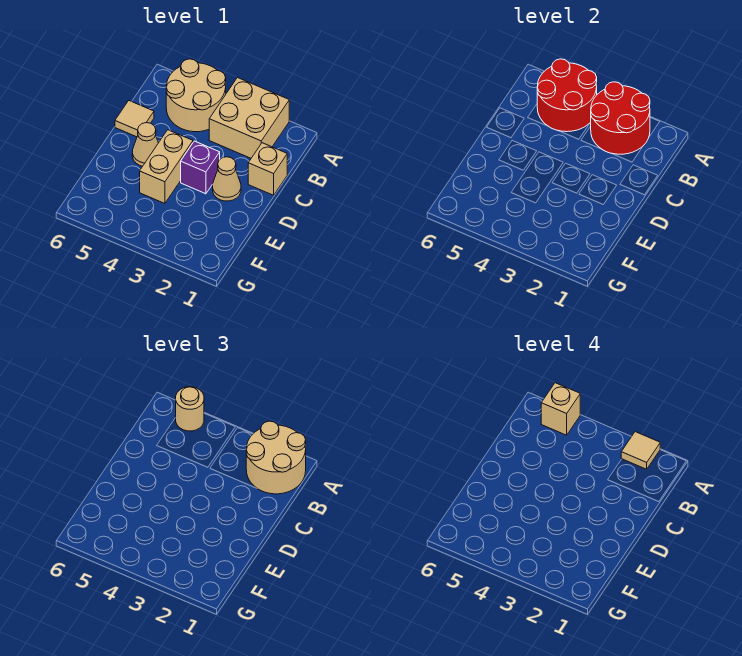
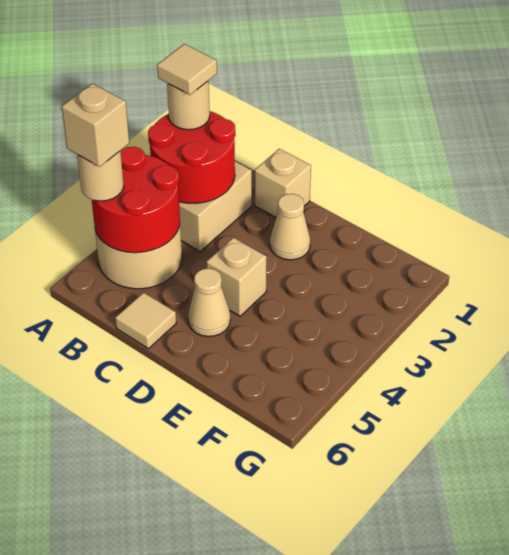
tan round brick A1:B2 level 3 -> tan round brick A2 level 3
purple brick D3 level 1 -> none
tan brick D4:E4 level 1 -> tan brick D4 level 1

